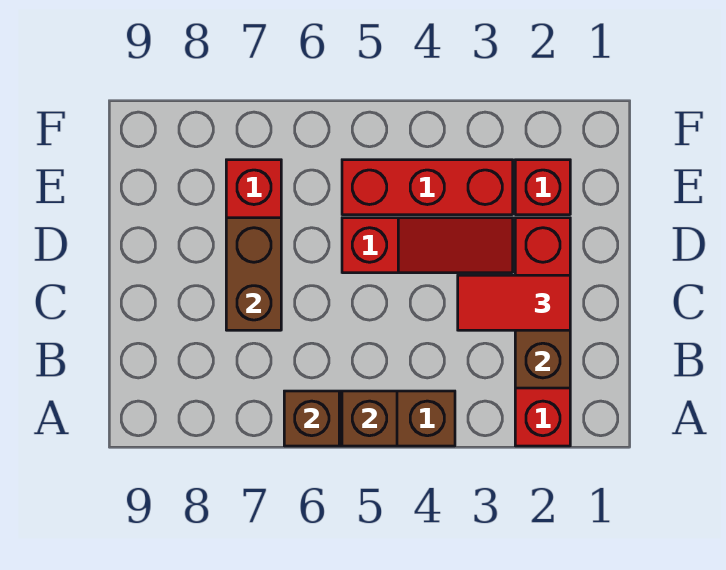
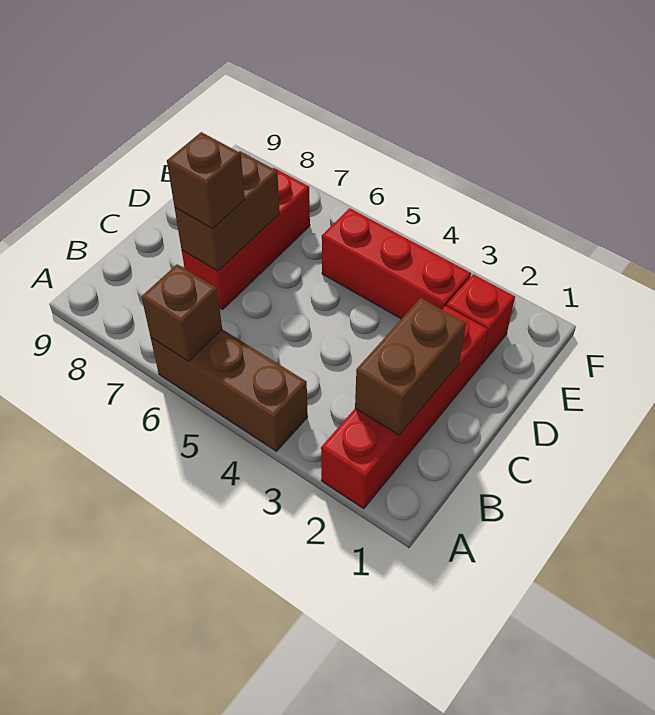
brown brick A5 level 2 -> brown brick C7 level 3
red tile C2:C3 level 3 -> none
red slope D3:D5 level 1 top 5 -> none

